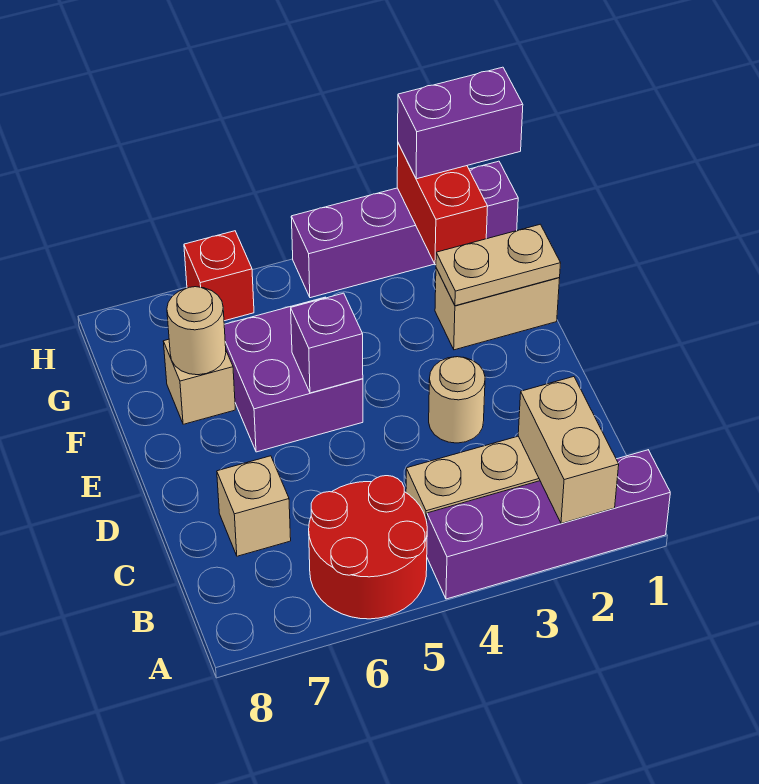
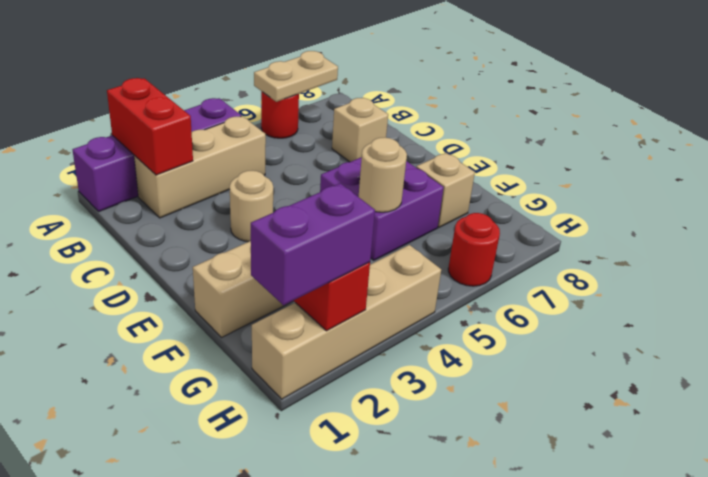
tan brick A2:B2 level 2 -> red brick A2:B2 level 2
red round brick A5:B6 level 1 -> red round brick A6 level 1
purple brick E5 level 2 -> none
tan plate F1:F2 level 2 -> tan plate A6:A7 level 2
tan round brick F7 level 2 -> tan round brick F5 level 2
purple brick H1:H4 level 1 -> tan brick H1:H4 level 1
red brick H6 level 1 -> red round brick H6 level 1

